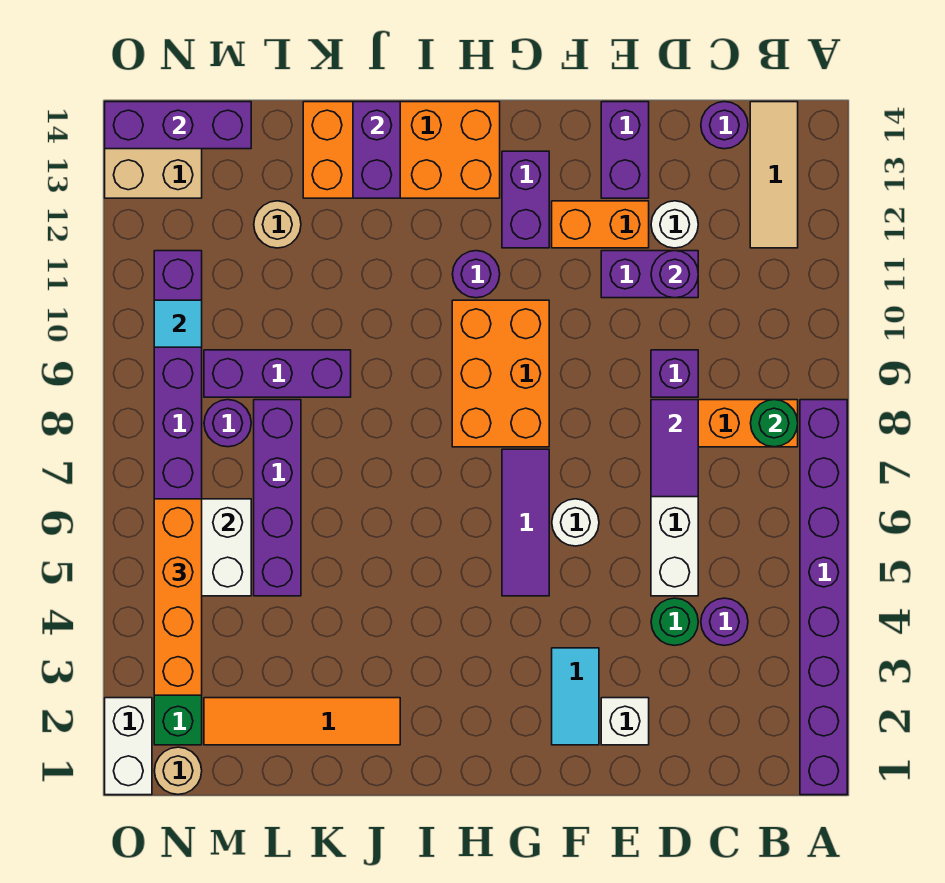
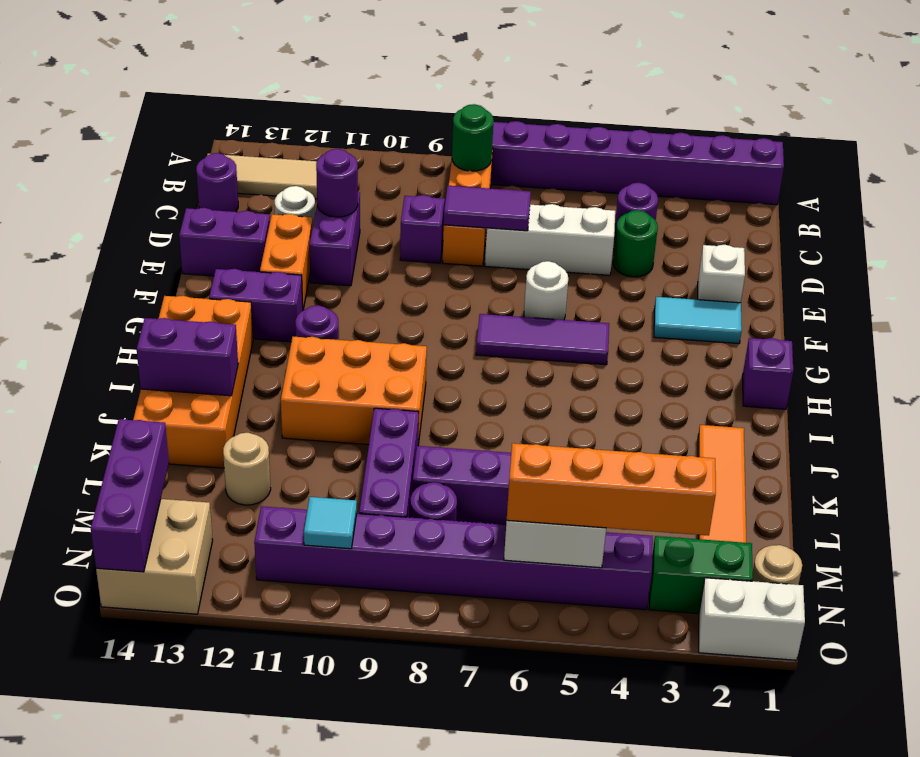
orange brick G8:H10 level 1 -> orange brick I9:J11 level 1
none -> purple brick H1 level 1

